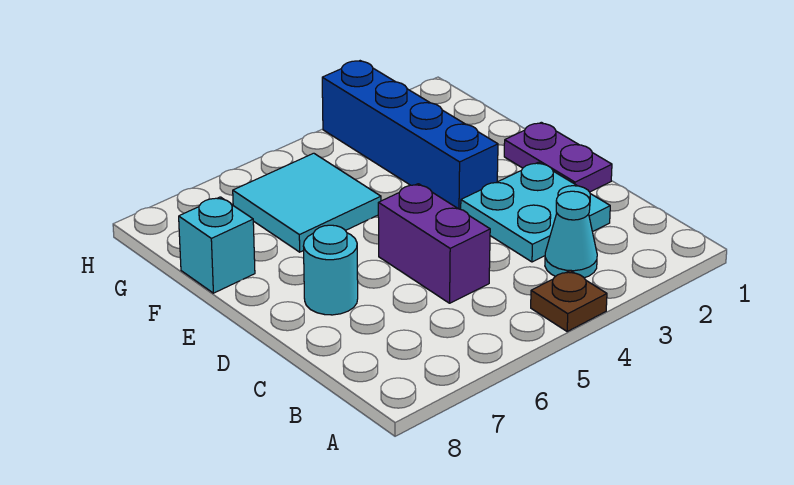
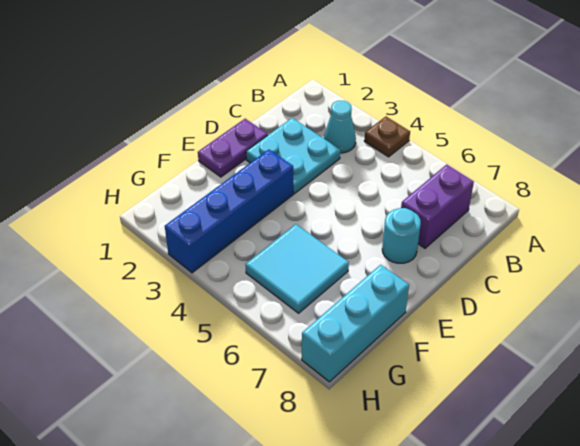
purple brick C5:D5 level 1 -> purple brick B7:C7 level 1
cyan brick F8 level 1 -> cyan brick F8:H8 level 1

